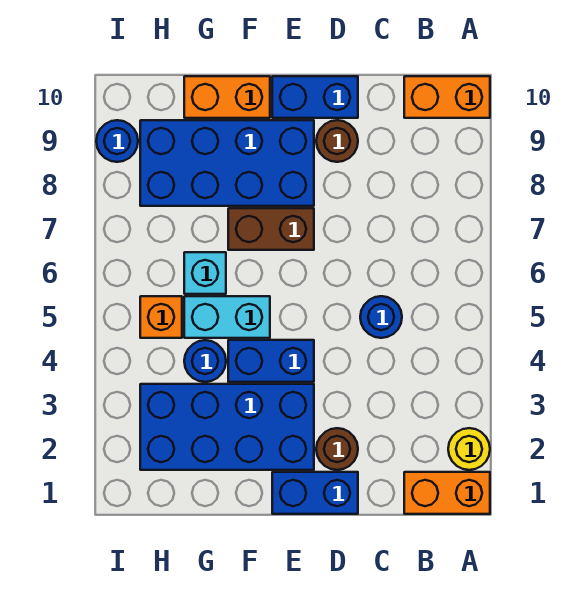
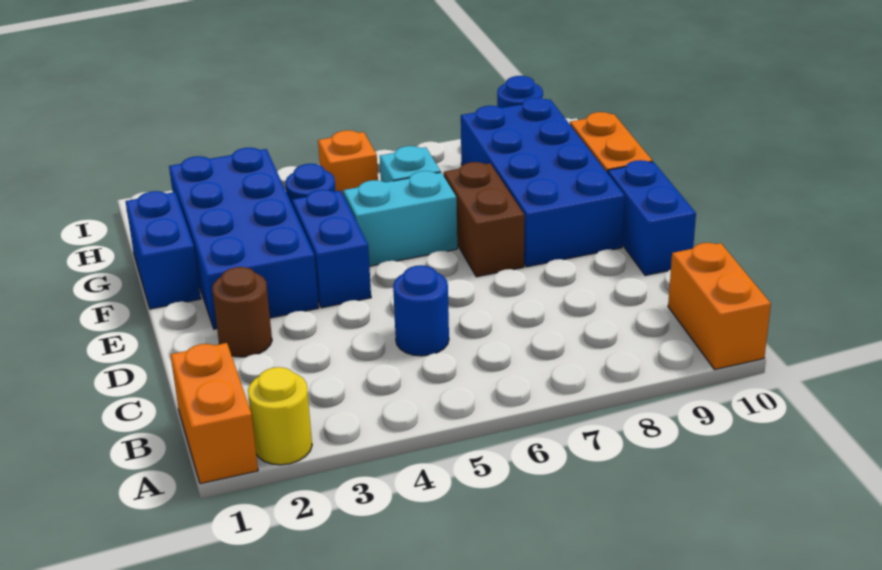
blue brick D1:E1 level 1 -> blue brick F1:G1 level 1
brown round brick D9 level 1 -> none
cyan brick F5:G5 level 1 -> cyan brick F5:F6 level 1

